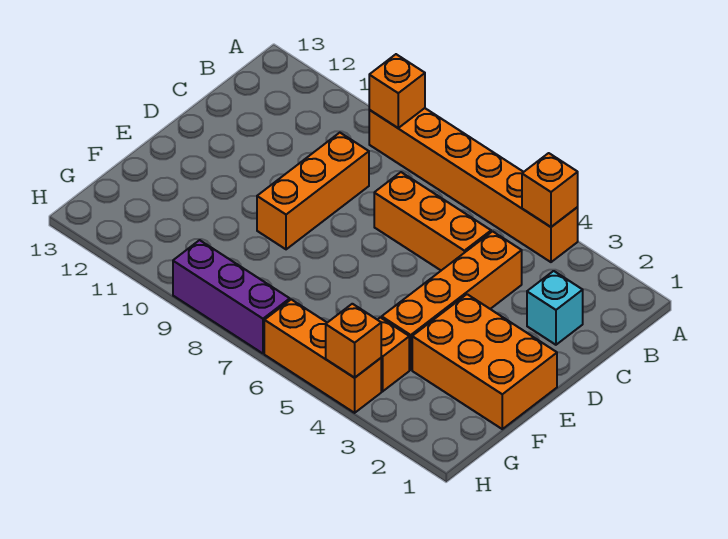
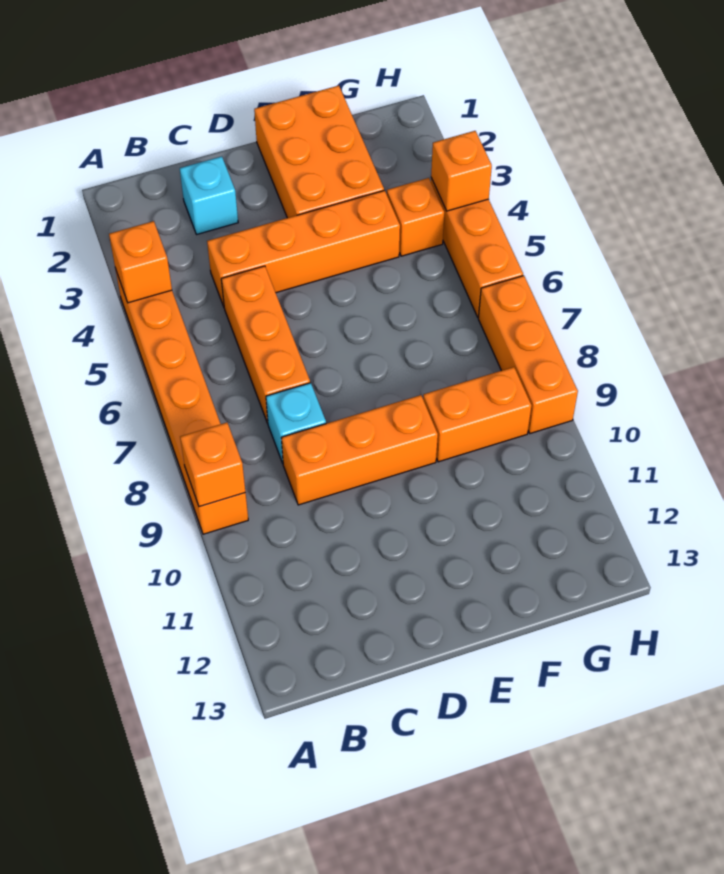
none -> cyan brick C8 level 1
none -> orange brick F9:G9 level 1
purple brick H7:H9 level 1 -> orange brick H7:H9 level 1

